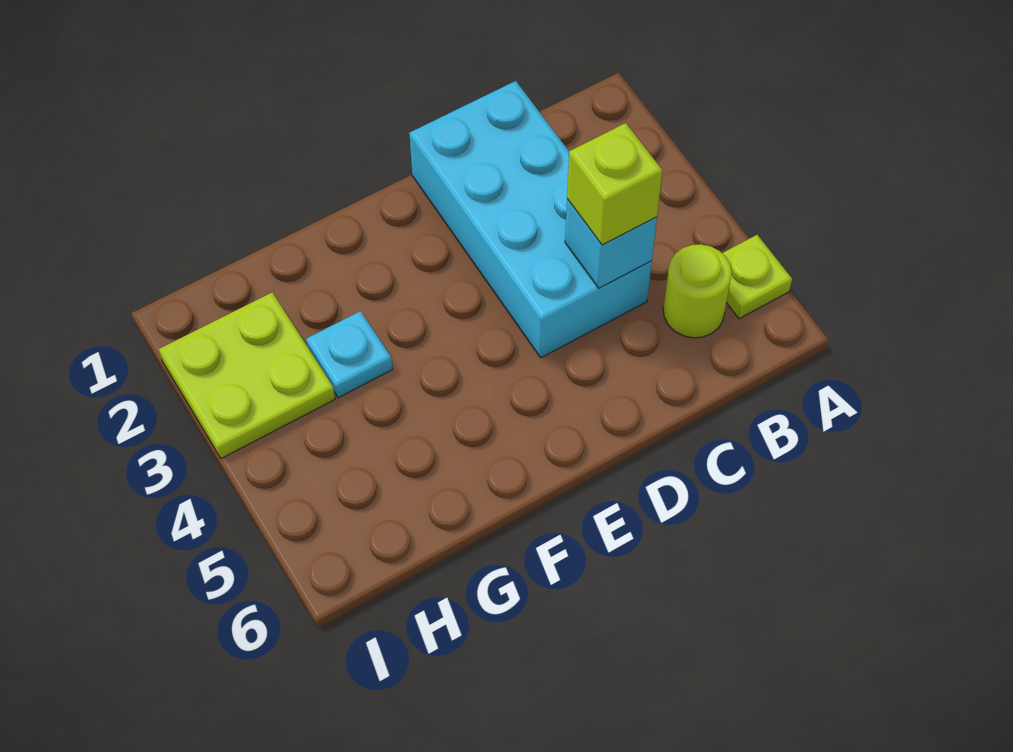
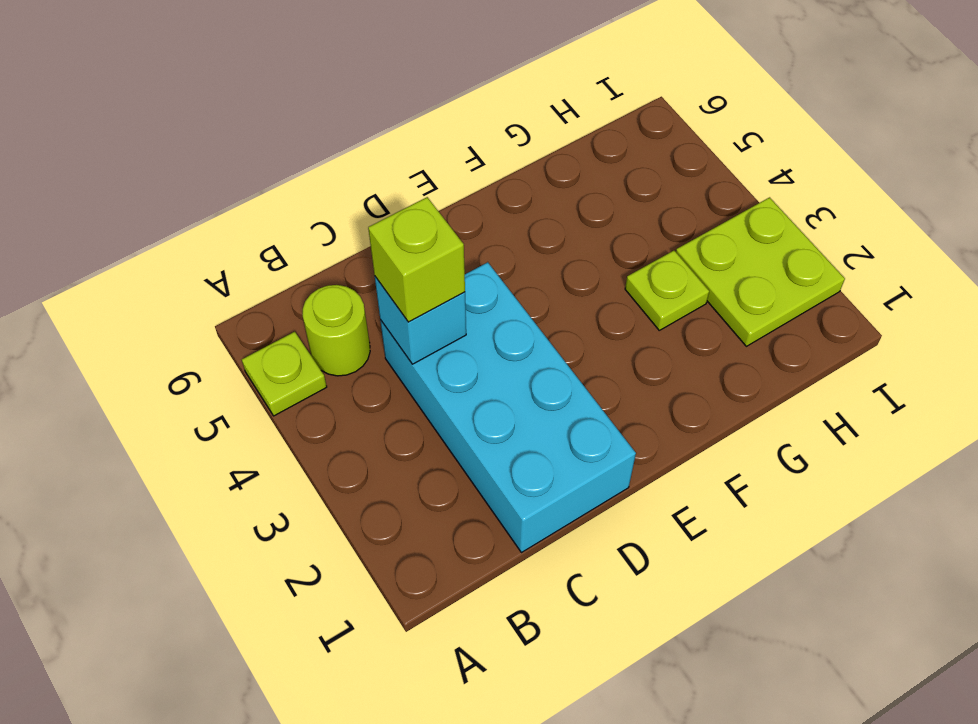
cyan plate G3 level 1 -> lime plate G3 level 1

